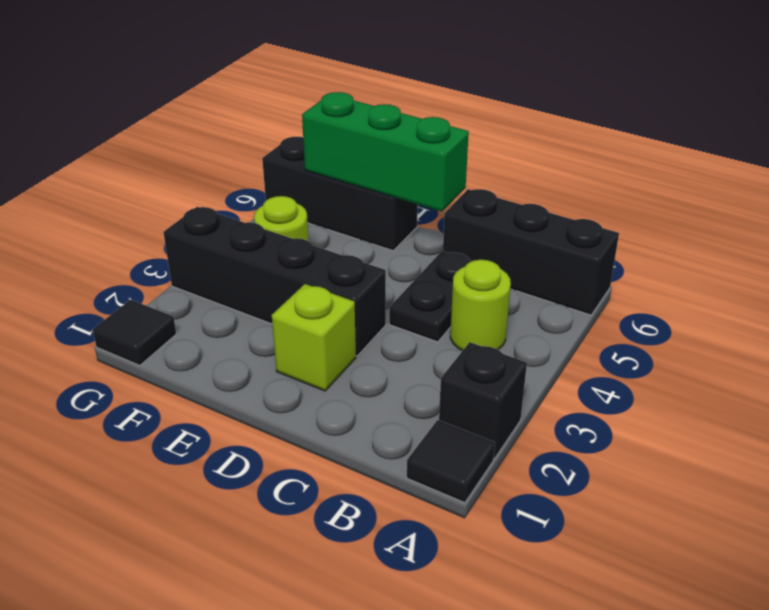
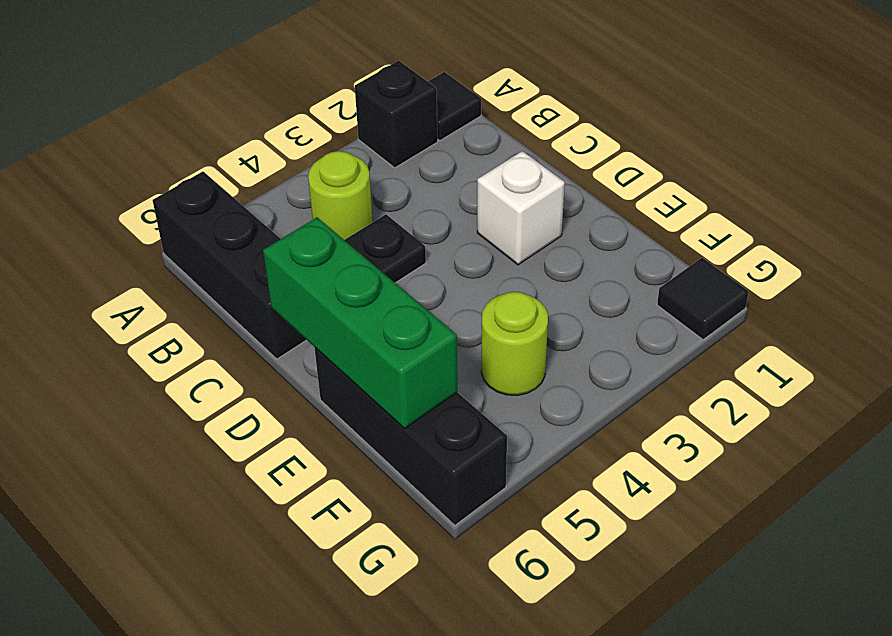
lime brick D2 level 1 -> white brick D2 level 1
black brick D3:G3 level 1 -> none

